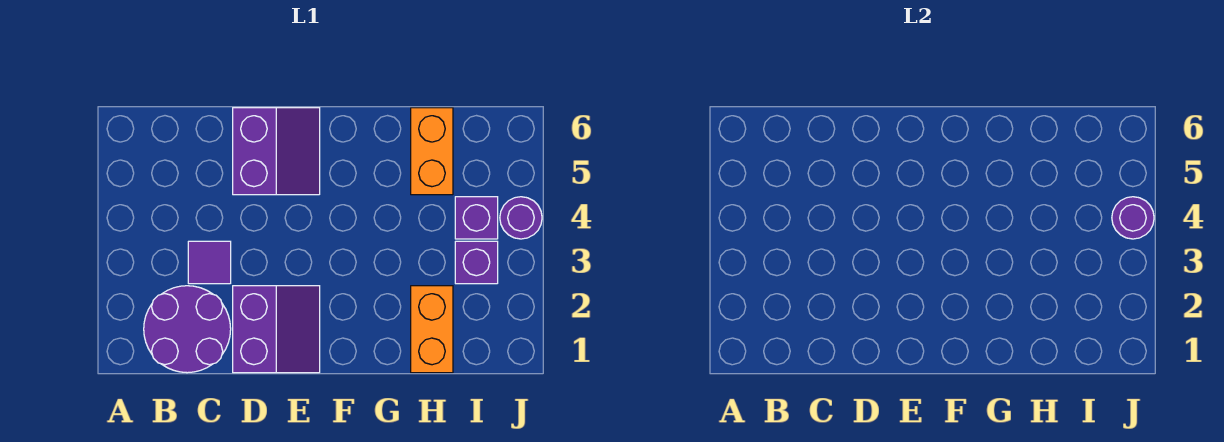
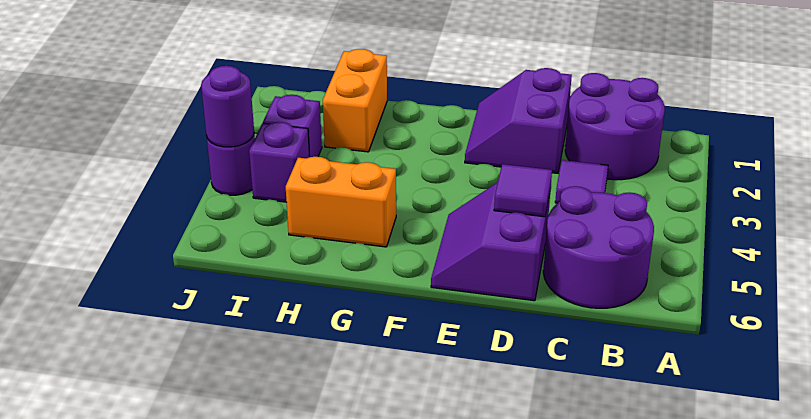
none -> purple round brick B5:C6 level 1
none -> purple tile D5 level 2
orange brick H5:H6 level 1 -> orange brick G5:H5 level 1

